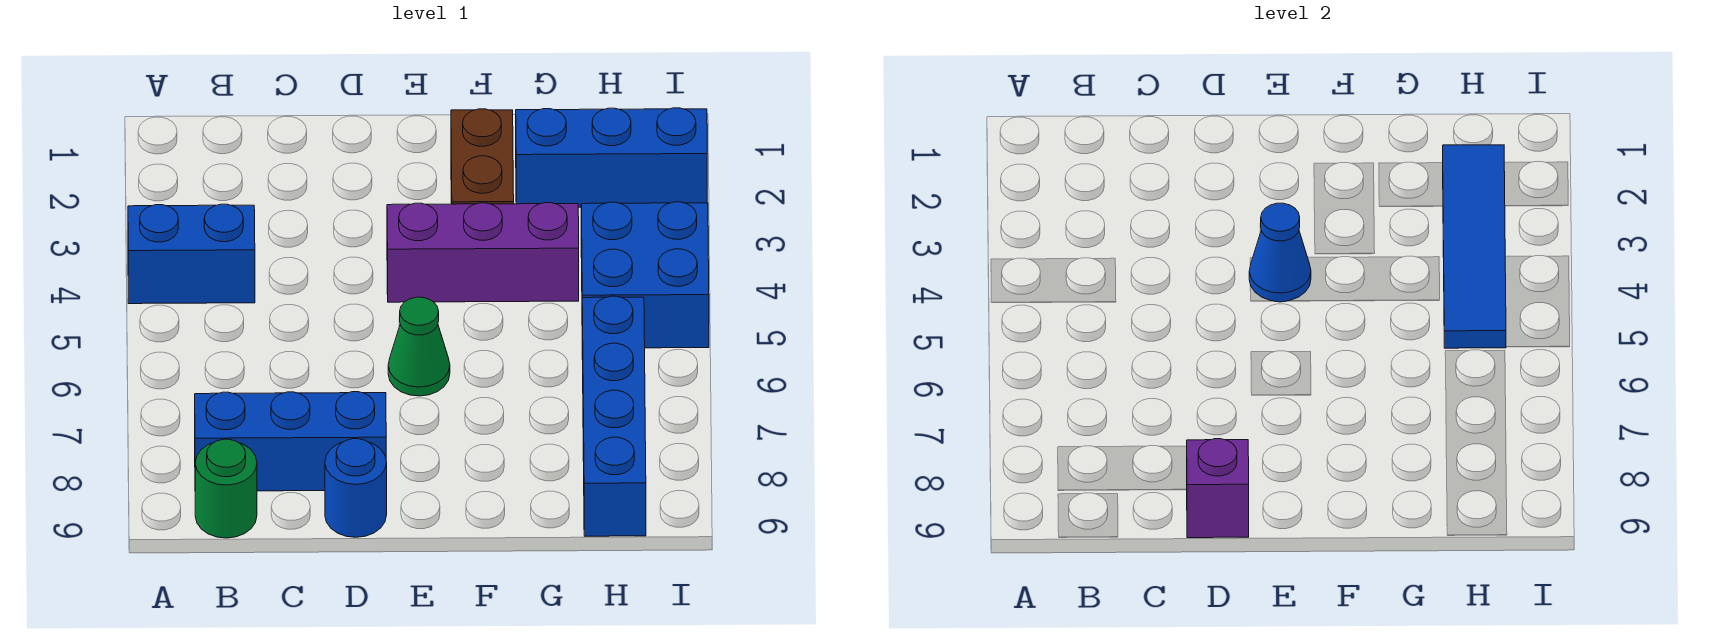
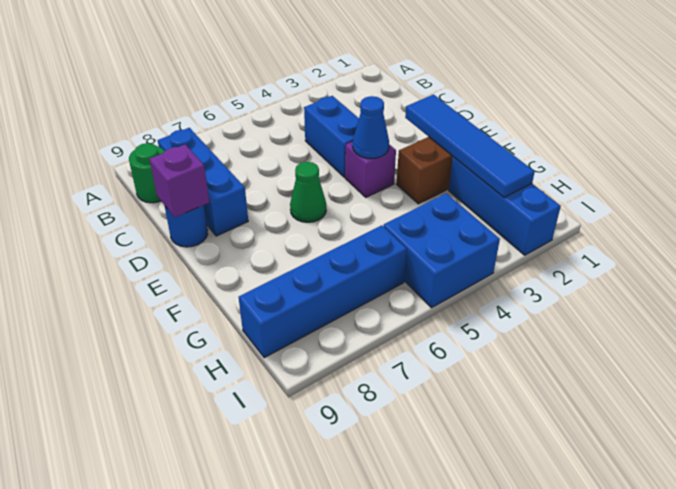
blue brick A4:B4 level 1 -> blue brick C4:D4 level 1
purple brick E4:G4 level 1 -> purple brick E4 level 1
blue tile H2:H5 level 2 -> blue tile E2:H2 level 2

